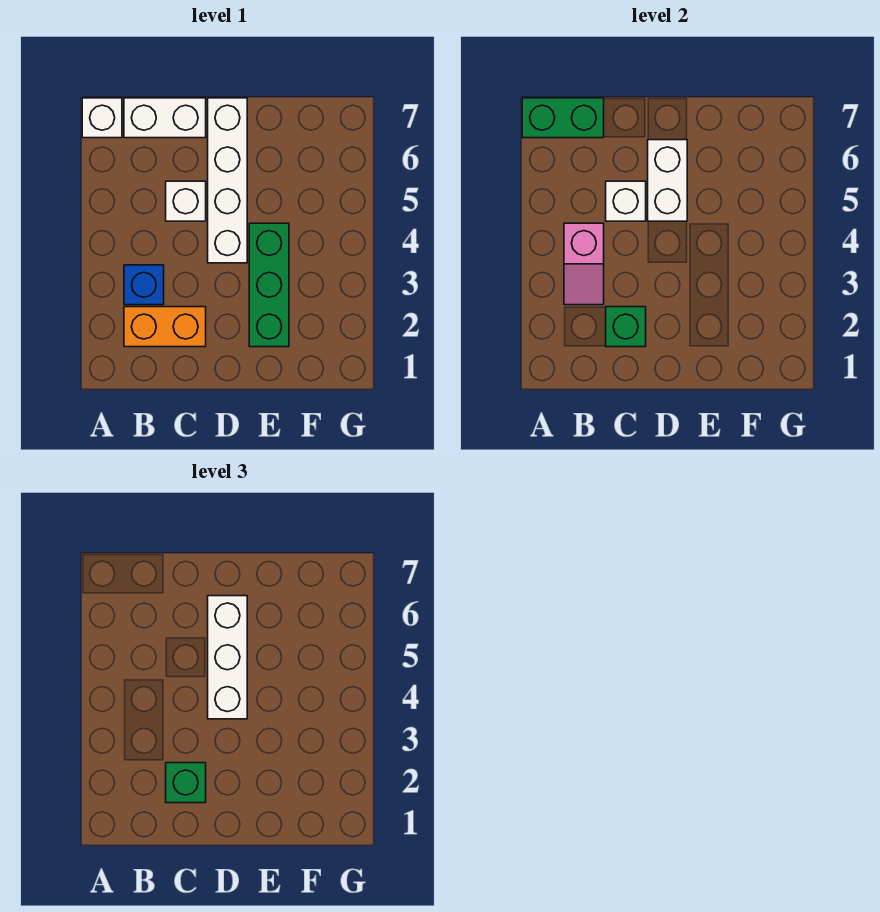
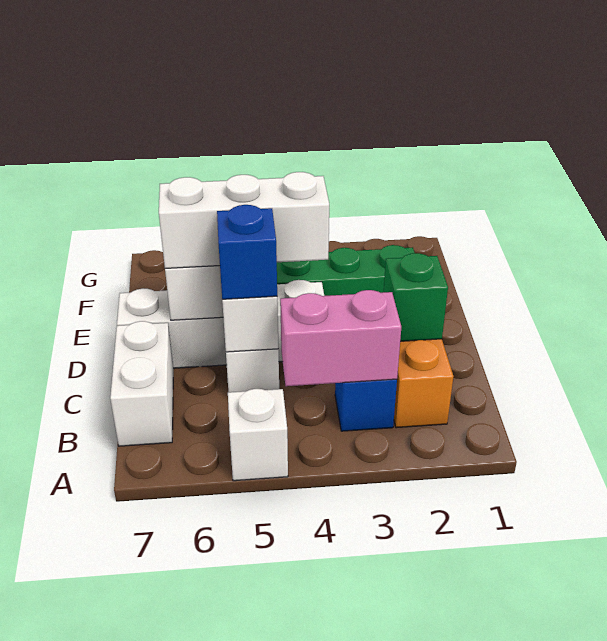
white brick A7 level 1 -> white brick A5 level 1
green brick A7:B7 level 2 -> none
pink slope B3:B4 level 2 top 4 -> pink brick B3:B4 level 2
green brick C2 level 3 -> none
none -> blue brick C5 level 3

